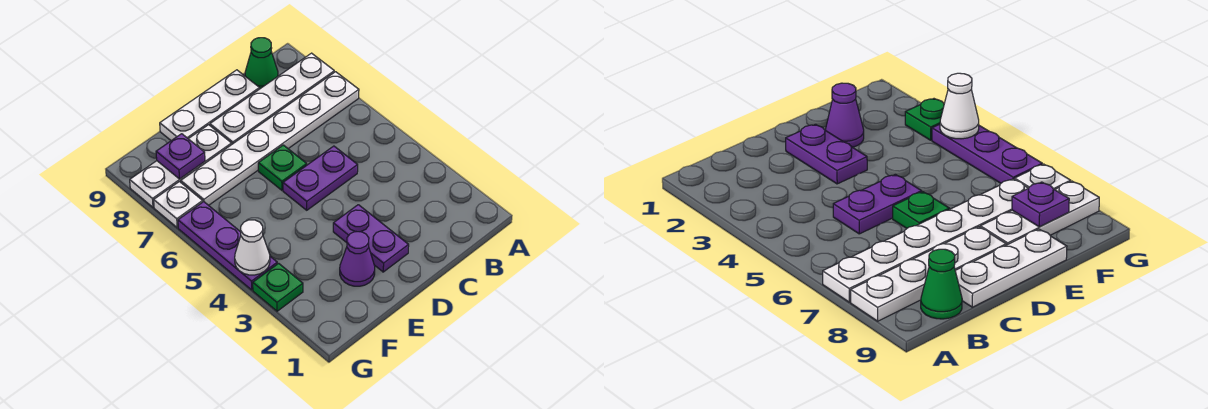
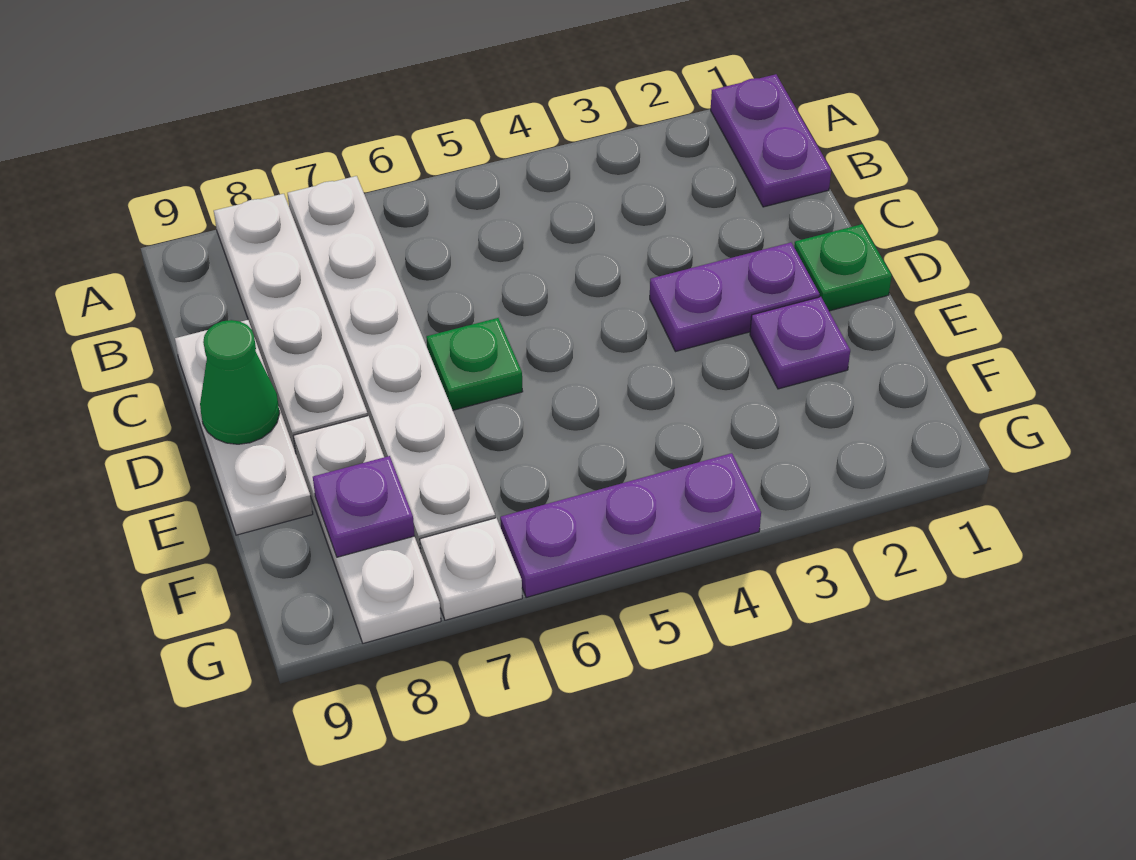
green cone B9 level 1 -> green cone D9 level 2
purple plate C5:D5 level 1 -> purple plate A1:B1 level 1
purple cone E2 level 1 -> purple plate E2 level 1
green plate G3 level 1 -> green plate D1 level 1
white cone G4 level 2 -> none

